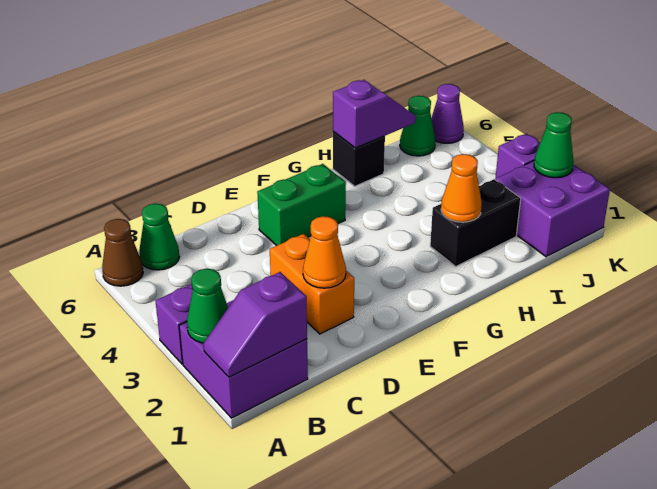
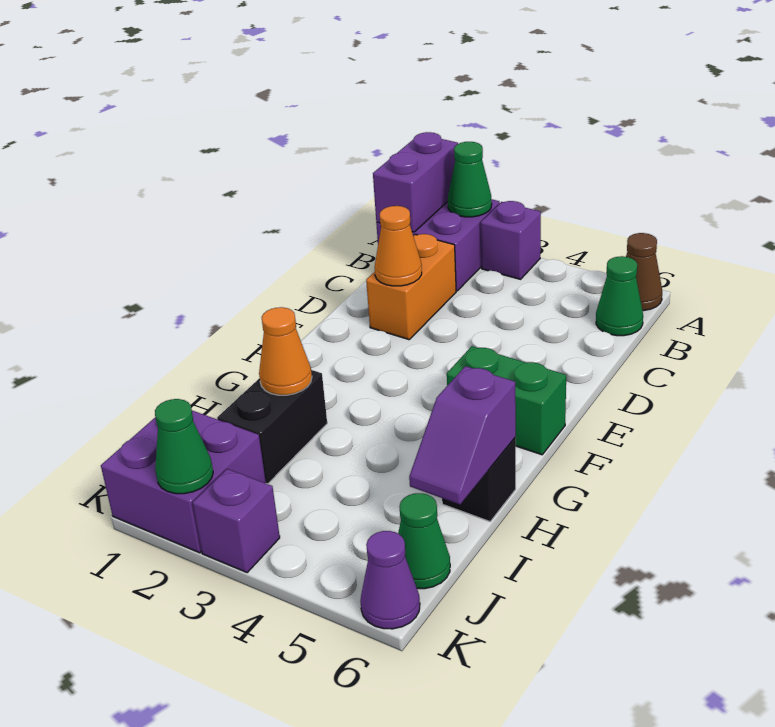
purple slope A1:B1 level 2 top B -> purple brick A1:B1 level 2
orange brick D2:D3 level 1 -> orange brick C2:D2 level 1
green brick E5:F5 level 1 -> green brick F5:F6 level 1

